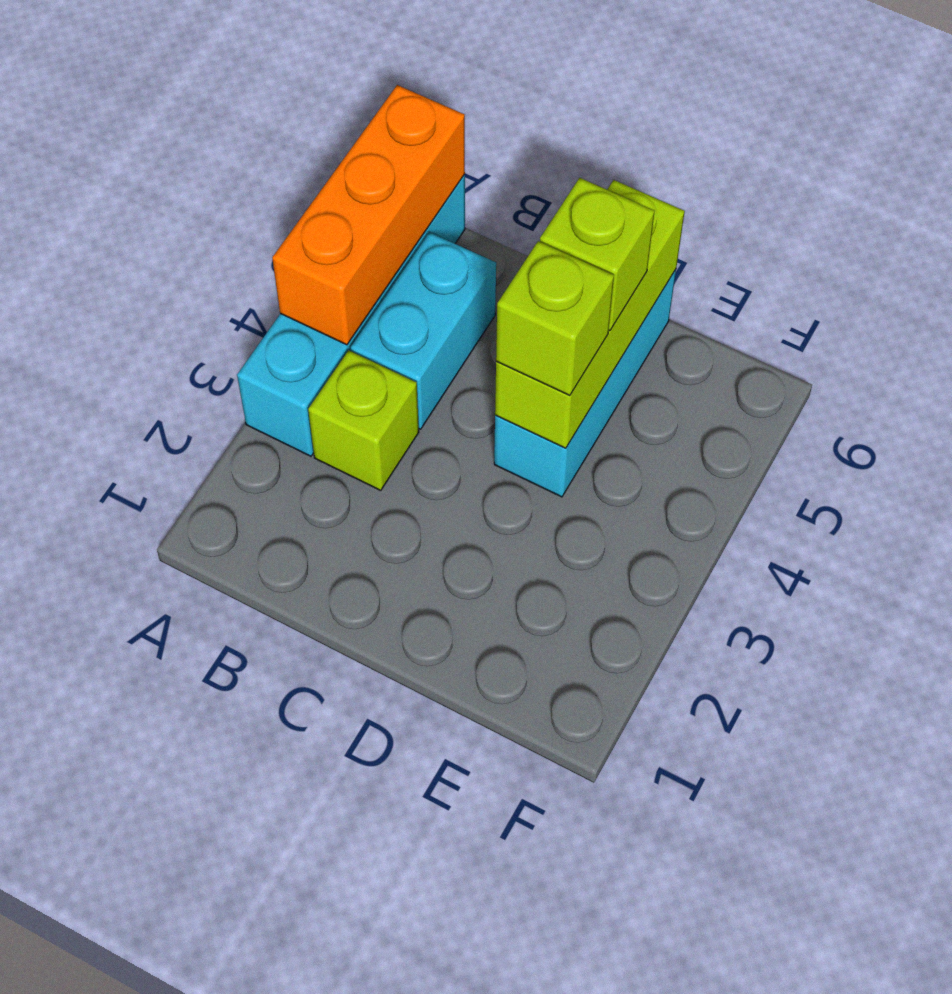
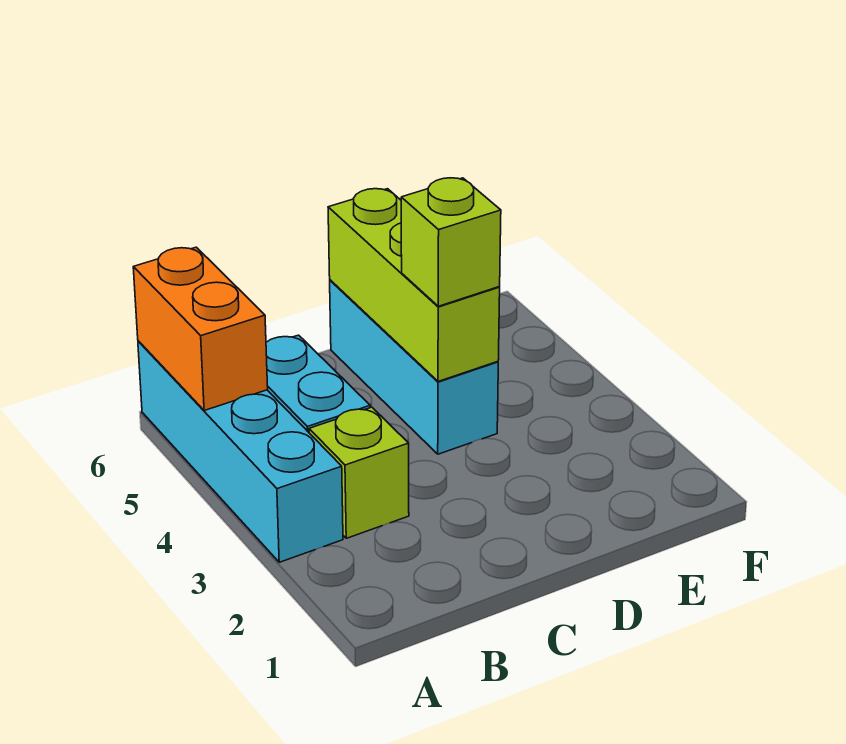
orange brick A4:A6 level 2 -> orange brick A5:A6 level 2
lime brick D5 level 3 -> none

